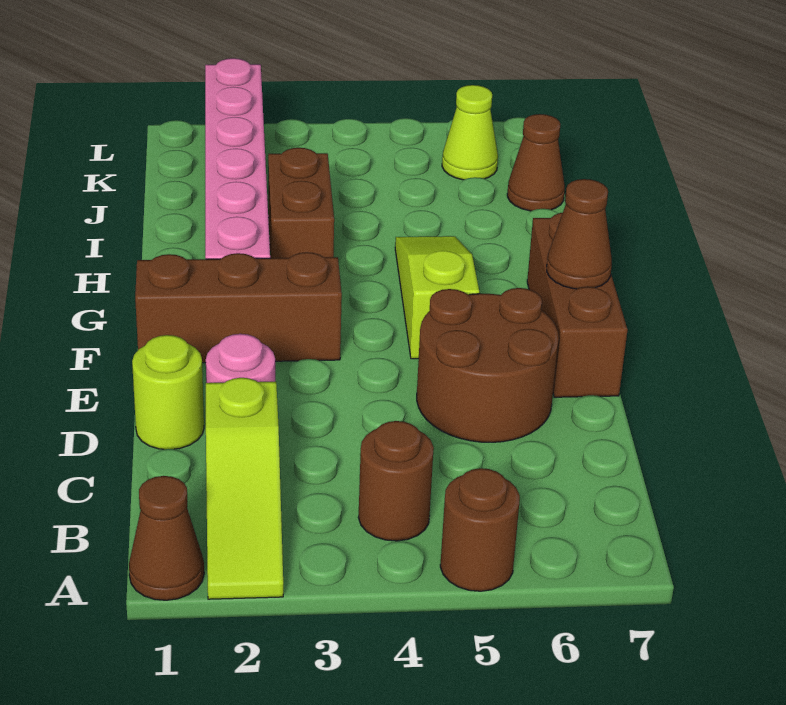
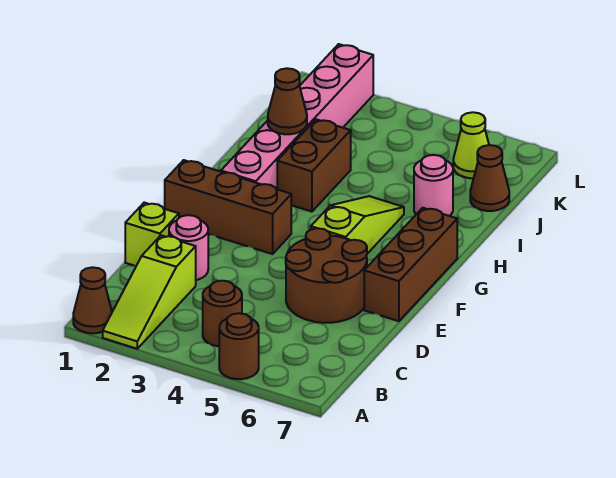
lime round brick D1 level 1 -> lime brick D1 level 1
brown cone F7 level 2 -> brown cone I2 level 2
none -> pink round brick I6 level 1

